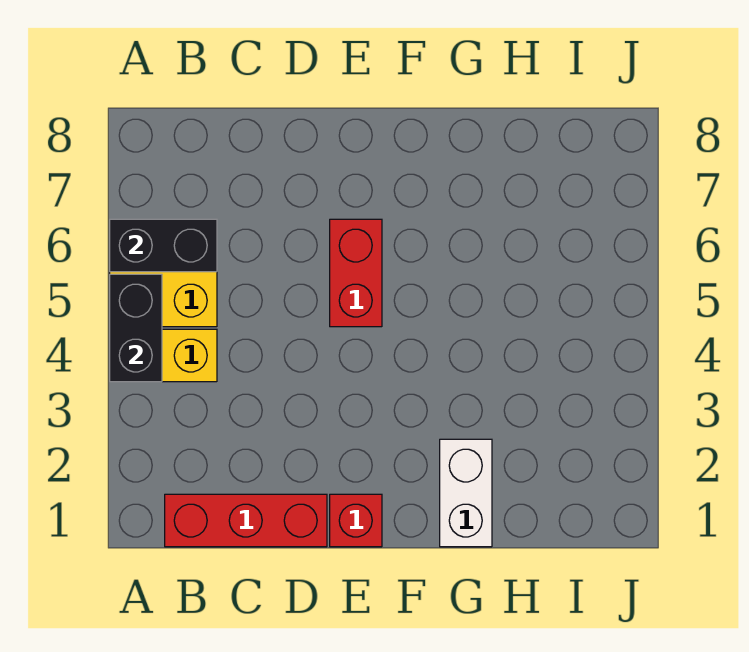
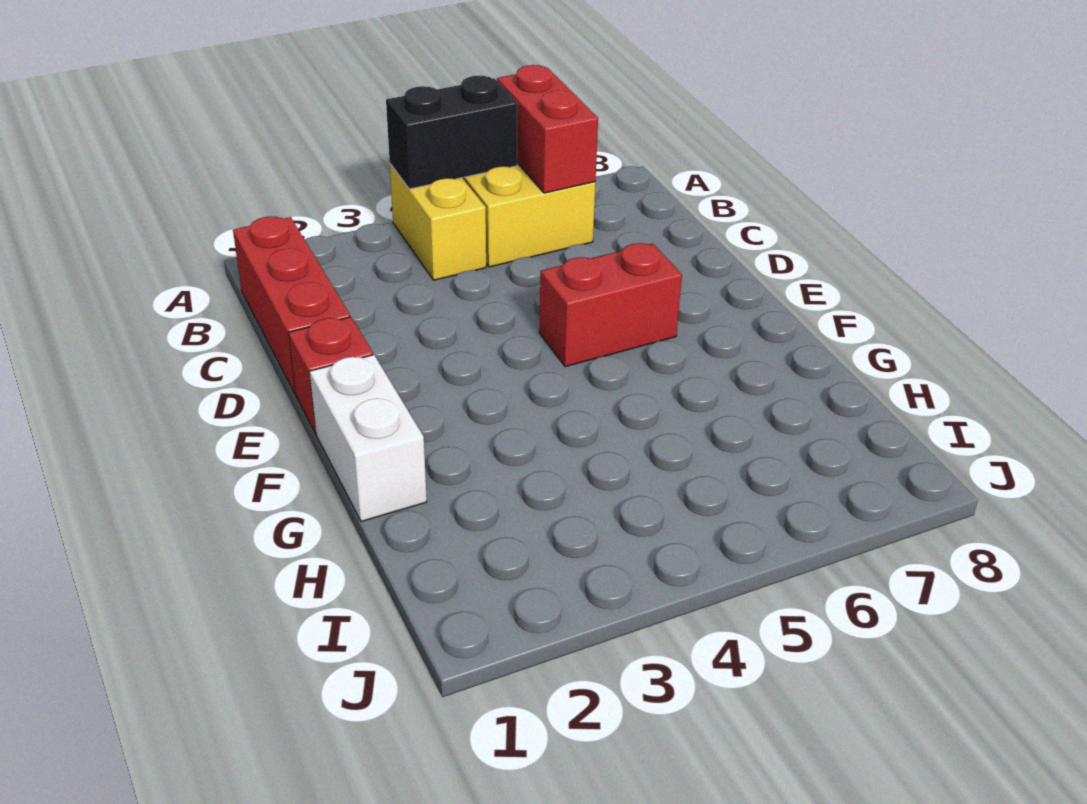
black brick A6:B6 level 2 -> red brick A6:B6 level 2
white brick G1:G2 level 1 -> white brick F1:G1 level 1

